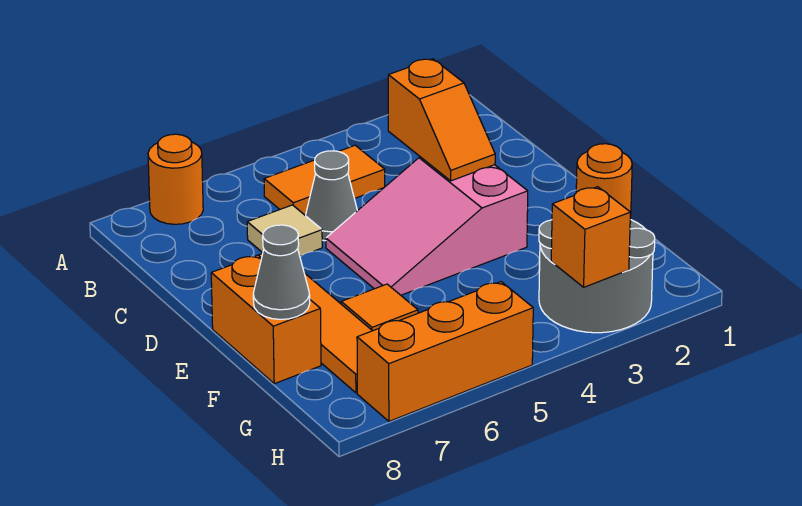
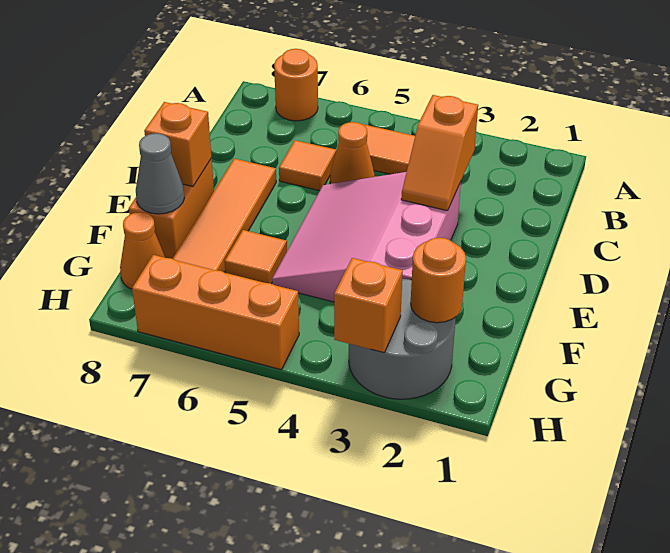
grey cone C5 level 1 -> orange cone C5 level 1
tan tile C6 level 1 -> orange tile C6 level 1
pink slope D3:E5 level 1 top 3 -> pink slope D3:F5 level 1 top 3
none -> orange brick E8 level 2
none -> orange cone G8 level 1

